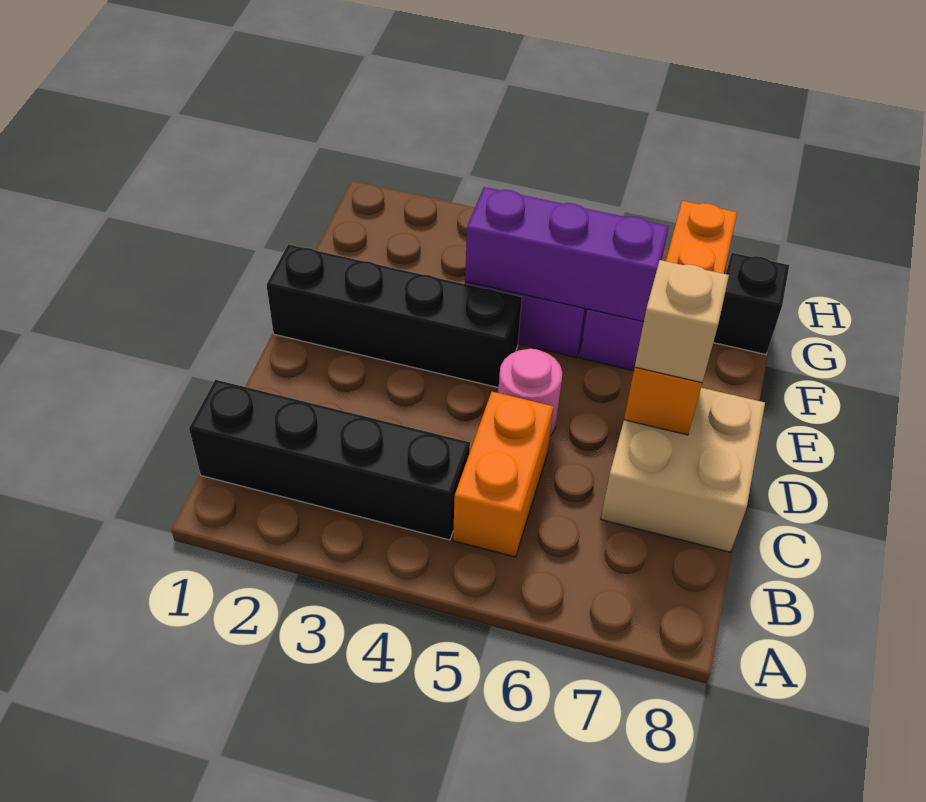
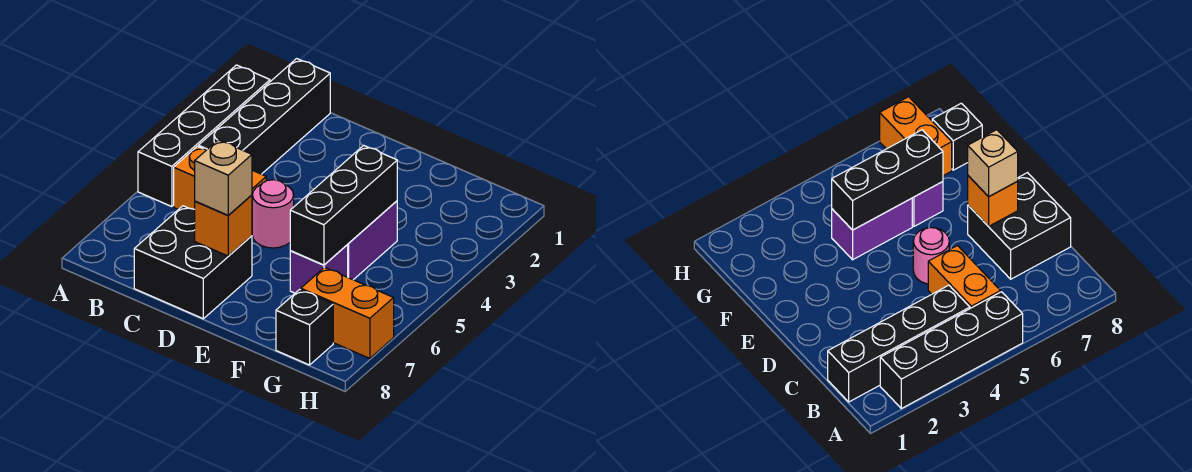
tan brick C7:D8 level 1 -> black brick C7:D8 level 1
black brick E1:E4 level 1 -> black brick A2:A5 level 1
purple brick F4:F6 level 2 -> black brick F4:F6 level 2

